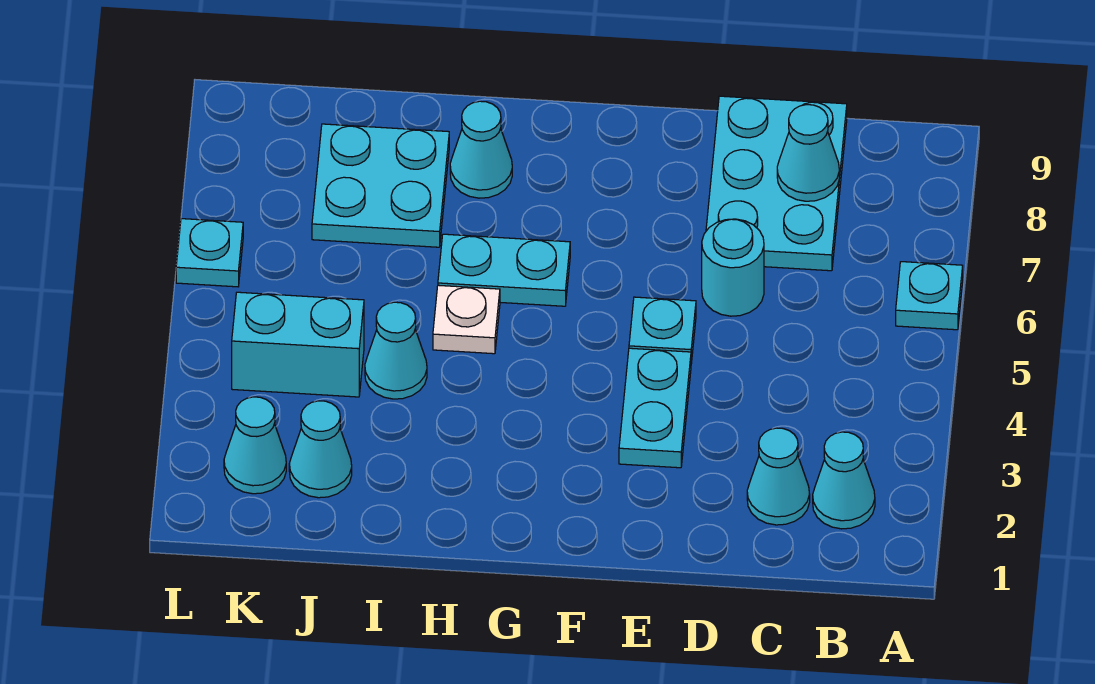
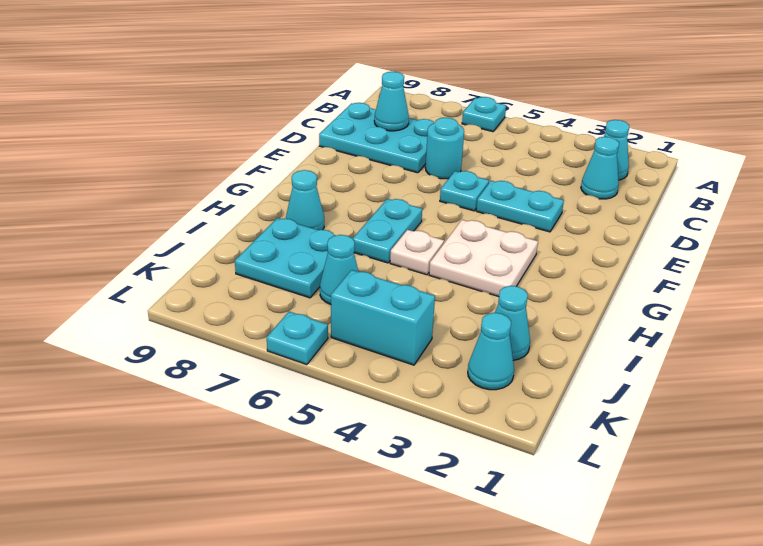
none -> white plate G3:H4 level 1
cyan cone I4 level 1 -> cyan cone J6 level 1
cyan brick J4:K4 level 1 -> cyan brick K4:K5 level 1

